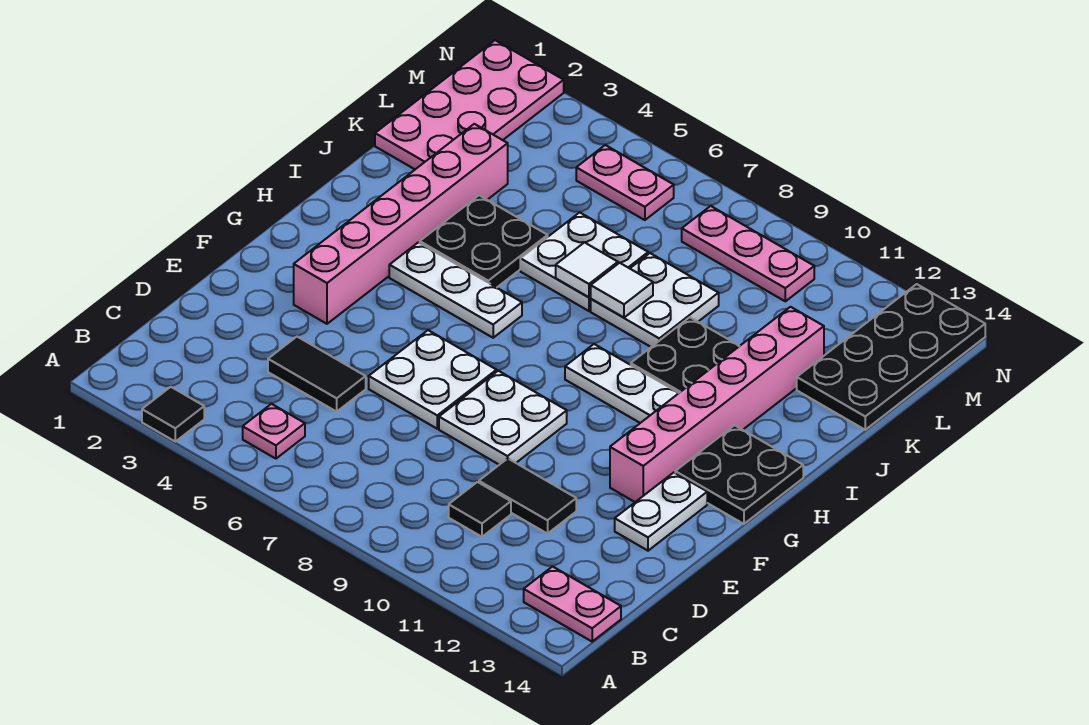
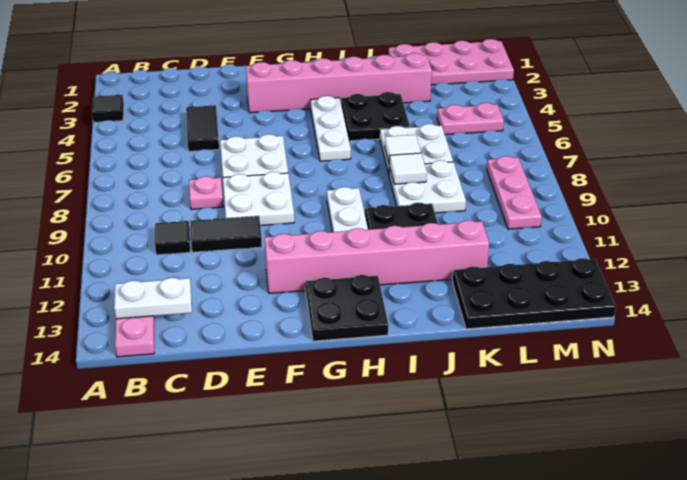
pink plate B5 level 1 -> pink plate D8 level 1
black tile D10:D11 level 1 -> black tile D10:E10 level 1
white plate E13:F13 level 1 -> white plate B13:C13 level 2
pink plate M5:M6 level 1 -> pink plate L5:M5 level 1

